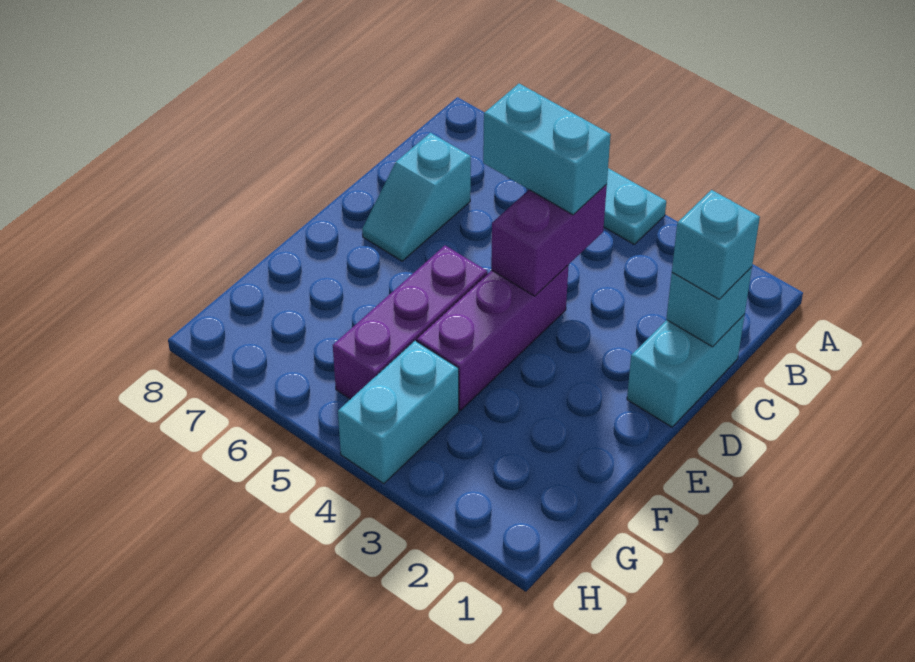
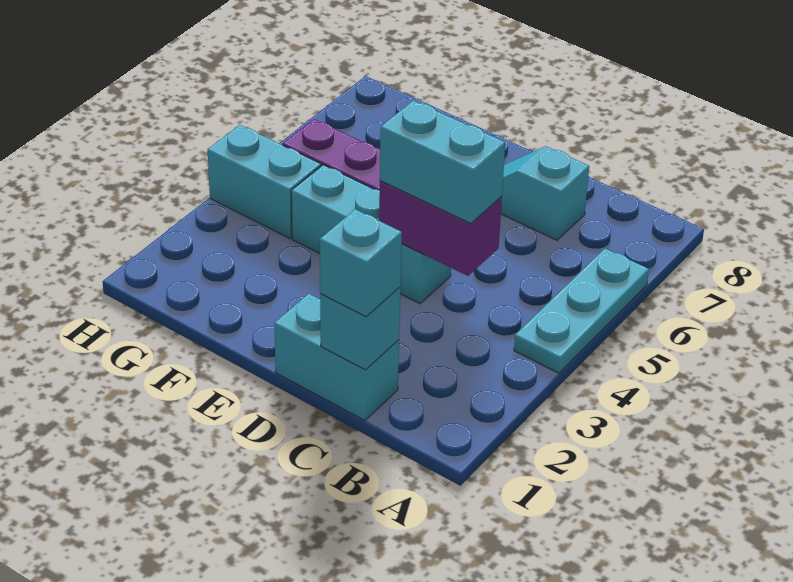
cyan brick C4:C5 level 3 -> cyan brick C4:D4 level 3
purple brick D4:F4 level 1 -> cyan brick D4:F4 level 1

